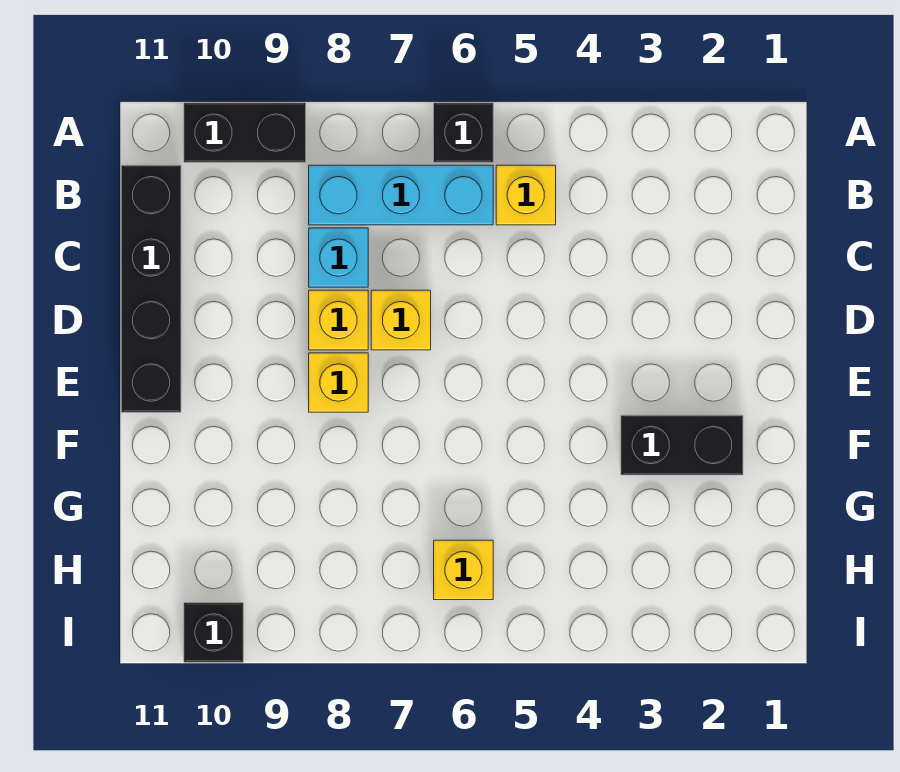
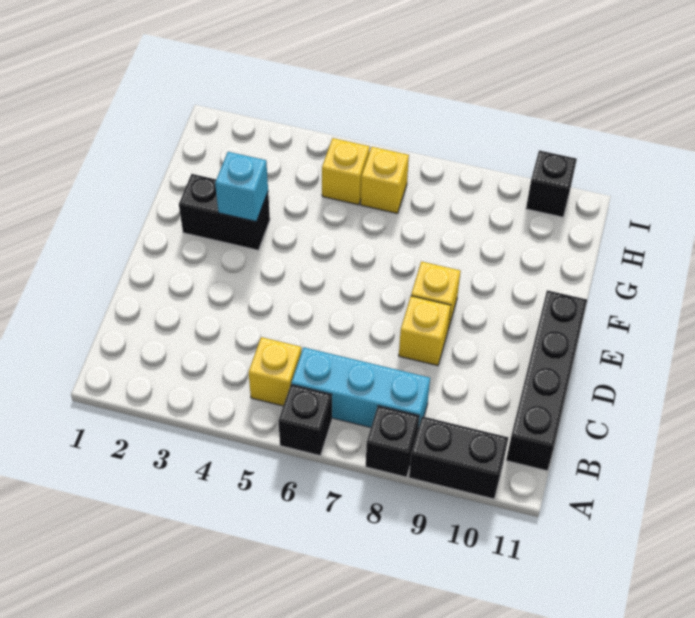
none -> black brick A8 level 1
cyan brick C8 level 1 -> cyan brick F3 level 2
yellow brick D7 level 1 -> yellow brick H5 level 1

